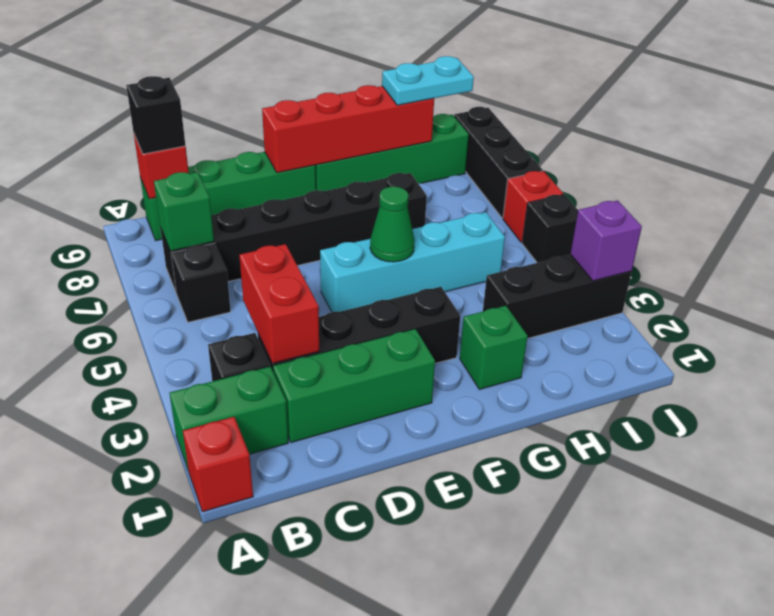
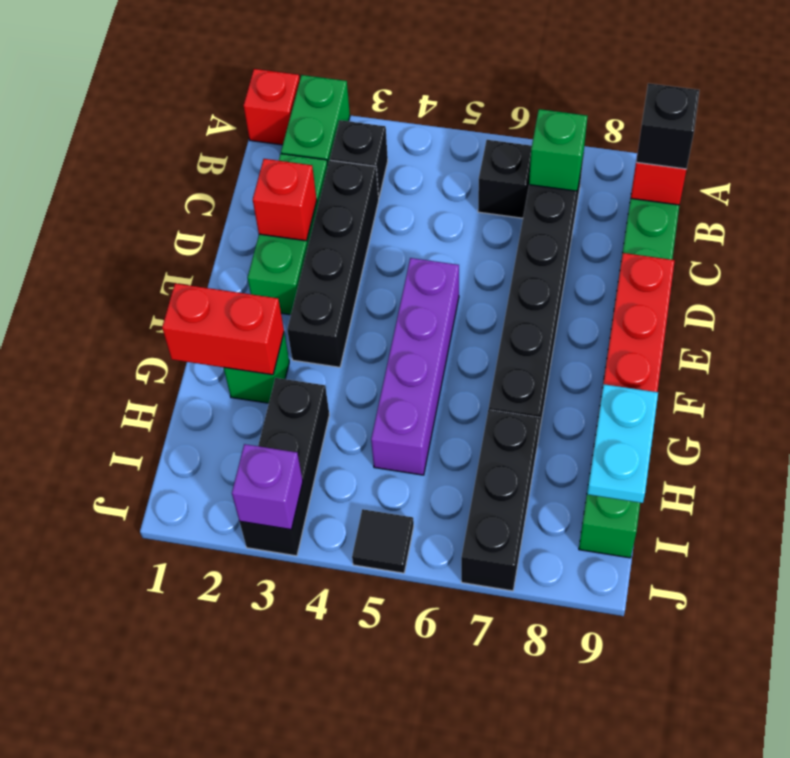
red brick C3:C4 level 2 -> red brick G1:G2 level 2
cyan brick E5:H5 level 1 -> purple brick E5:H5 level 1
green cone F5 level 2 -> none
black brick J5 level 1 -> black tile J5 level 1
red brick J6 level 1 -> red brick D2 level 2
black brick J7:J9 level 1 -> black brick H7:J7 level 1

